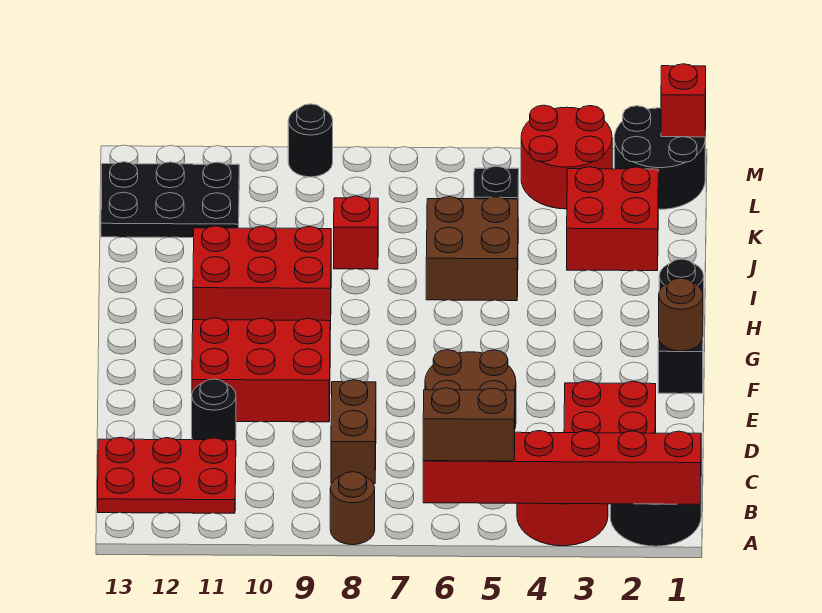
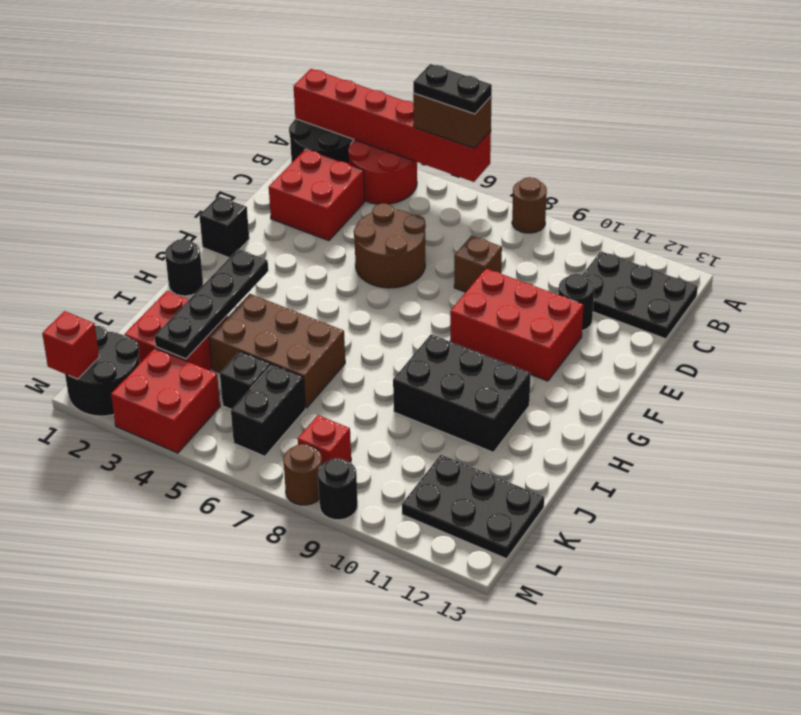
none -> black plate A5:A6 level 4
red plate B11:C13 level 1 -> black plate B11:C13 level 1
brown brick C8:D8 level 1 -> brown brick D8 level 1
brown round brick F1 level 2 -> brown round brick M8 level 1
none -> black plate H3:K3 level 2
red brick H9:I11 level 1 -> black brick H9:I11 level 1
brown brick I5:J6 level 1 -> brown brick I4:J6 level 1
red brick J8 level 1 -> red brick L8 level 1
none -> black brick K6:L6 level 1
red round brick L3:M4 level 1 -> red brick L3:M4 level 1

